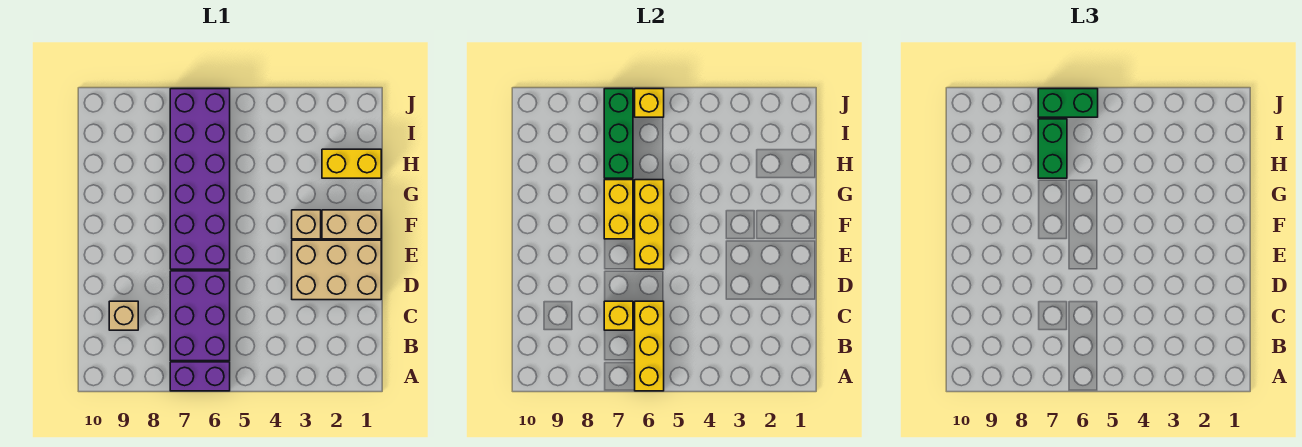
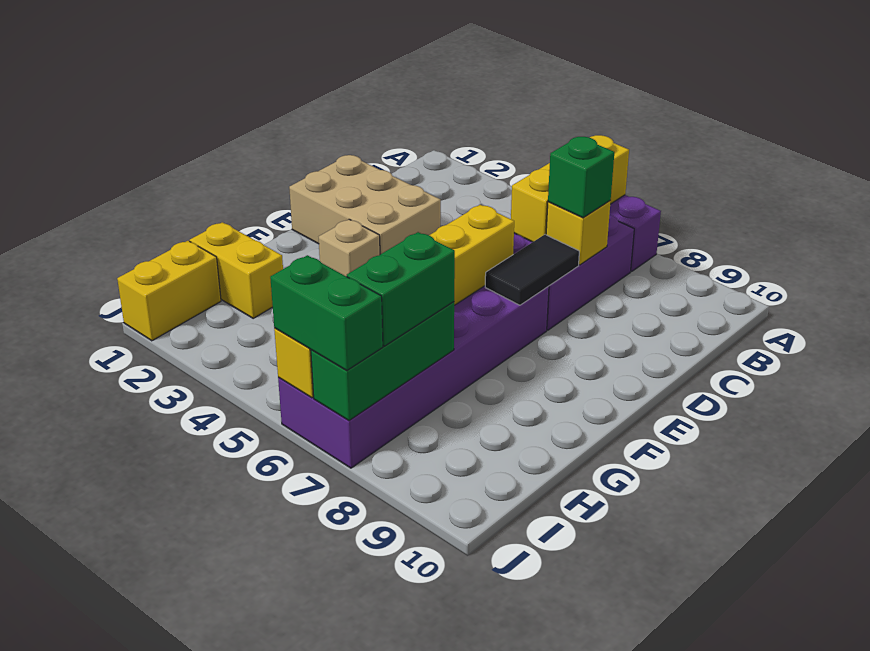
none -> green brick C7 level 3
tan brick C9 level 1 -> none
none -> black tile D7:E7 level 2
tan brick F1:F2 level 1 -> none
yellow brick F7:G7 level 2 -> yellow brick I1:J1 level 1

